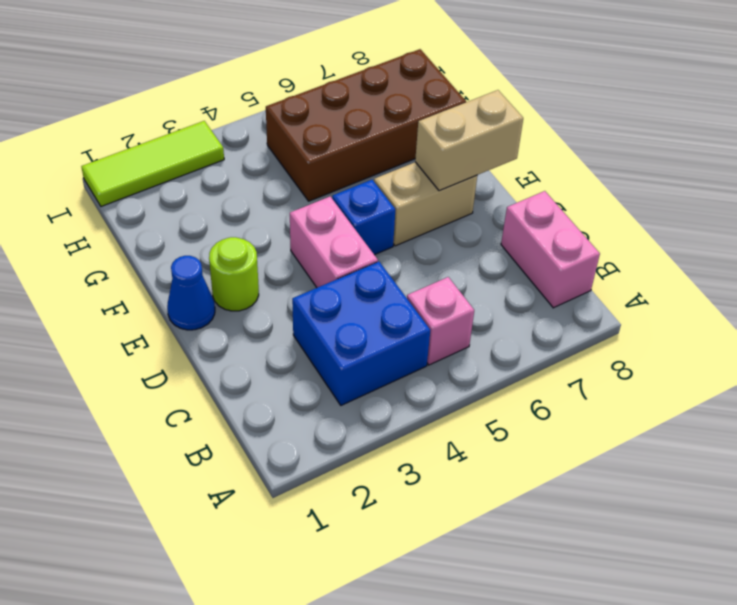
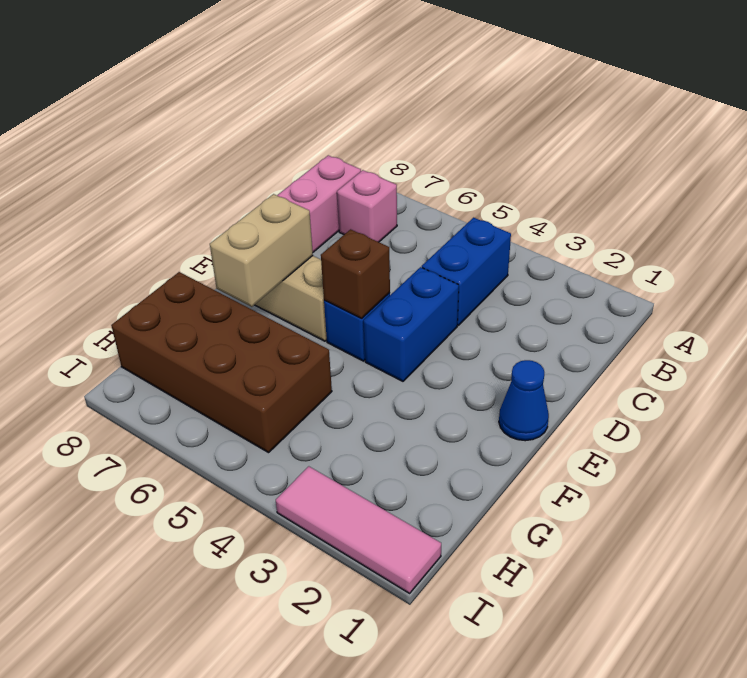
blue brick B3:C4 level 1 -> blue brick B4:C4 level 1
pink brick B5 level 1 -> pink brick B7 level 1
pink brick D4:E4 level 1 -> blue brick D4:E4 level 1
lime round brick E2 level 1 -> none
none -> brown brick E5 level 2
tan brick E7:E8 level 2 -> tan brick E7:F7 level 2
lime tile I1:I3 level 1 -> pink tile I1:I3 level 1

